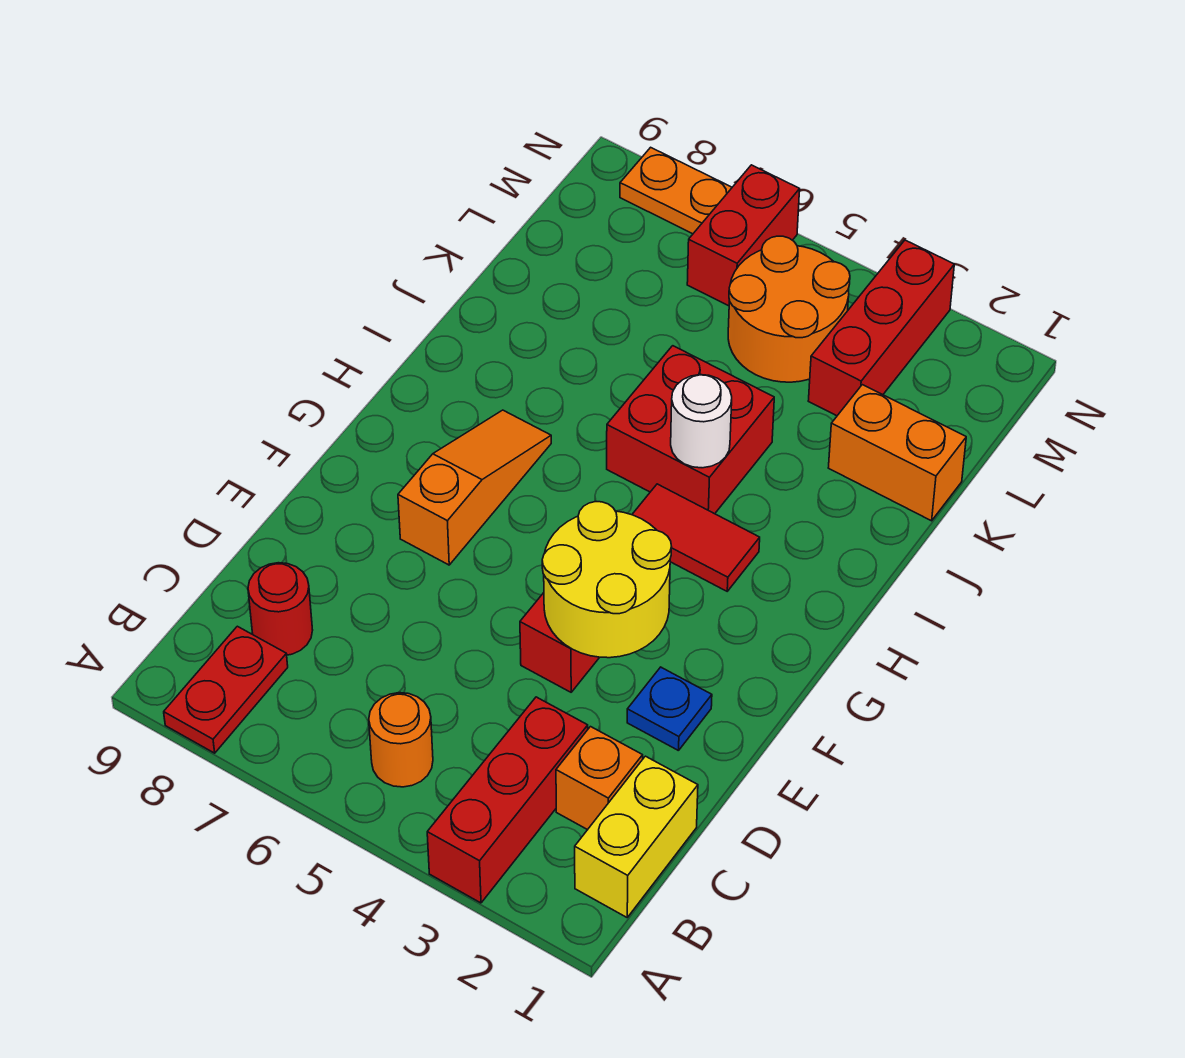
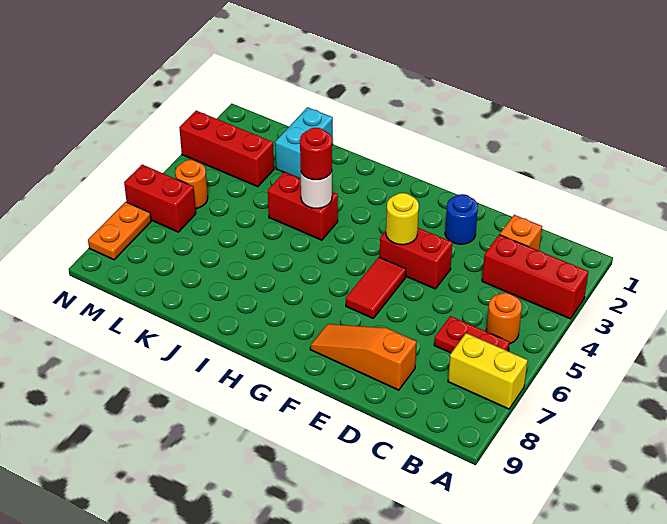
red plate A8:B8 level 1 -> red plate B6:C6 level 1
yellow brick B1:C1 level 1 -> yellow brick A7:B7 level 1
red round brick C8 level 1 -> red round brick I4 level 3
blue plate E2 level 1 -> blue round brick E2 level 1
yellow round brick E3:F4 level 2 -> yellow round brick F4 level 2
orange slope F7:H7 level 1 top F -> orange slope D8:F8 level 1 top D
red tile H3:H4 level 1 -> red tile F5:F6 level 1
red brick I4:J5 level 1 -> red brick I4:J4 level 1
orange brick K1:K2 level 1 -> cyan brick K1:K2 level 1
orange round brick L4:M5 level 1 -> orange round brick M5 level 1

